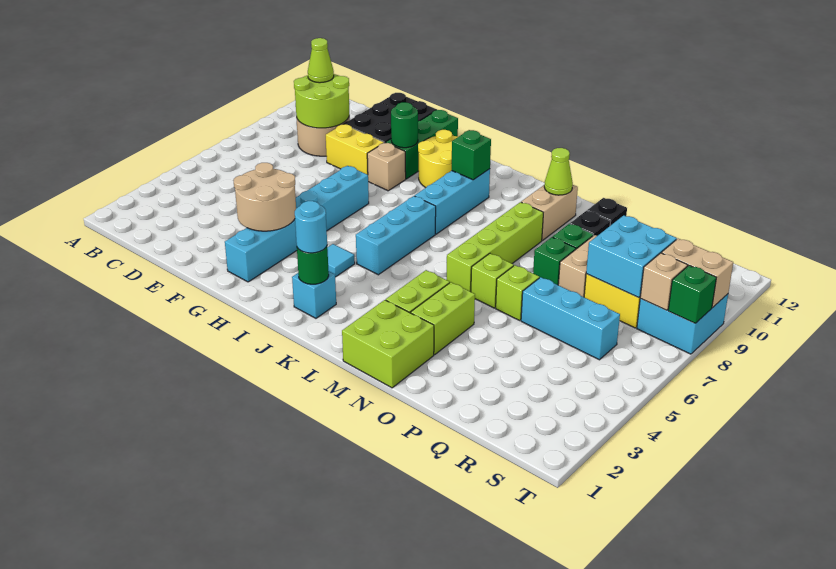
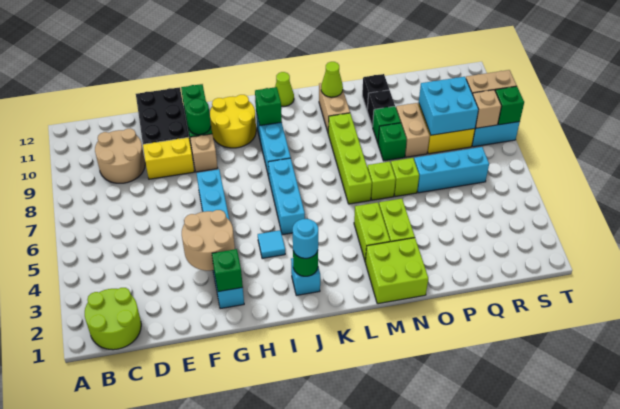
lime round brick C9:D10 level 2 -> lime round brick B1:C2 level 1
lime cone C10 level 3 -> lime cone K12 level 1
none -> green brick G2 level 2

